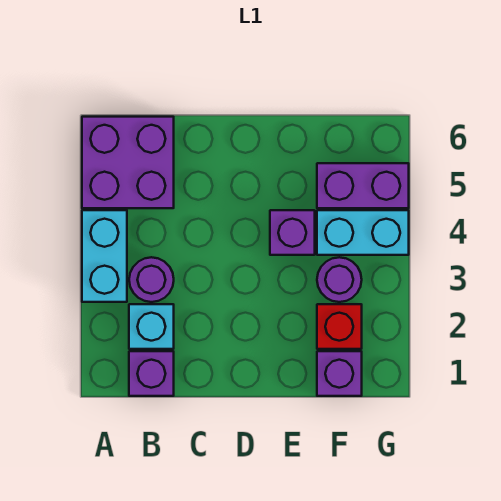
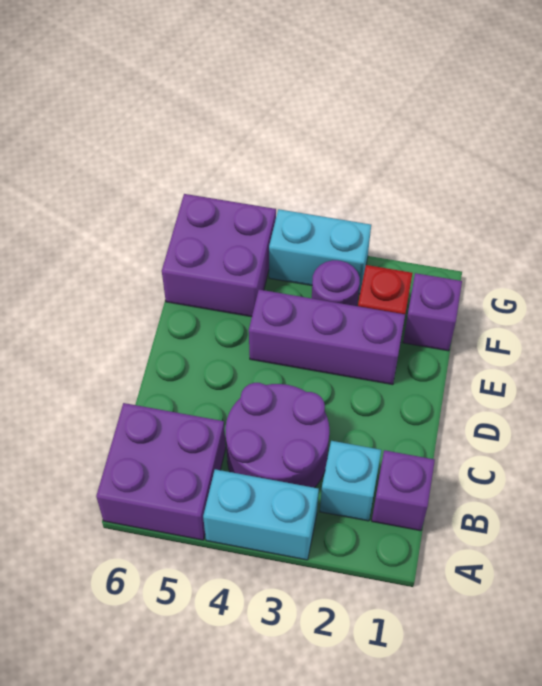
purple round brick B3 level 1 -> purple round brick B3:C4 level 1
purple brick E4 level 1 -> purple brick E2:E4 level 1
cyan brick F4:G4 level 1 -> cyan brick G3:G4 level 1
purple brick F5:G5 level 1 -> purple brick F5:G6 level 1

